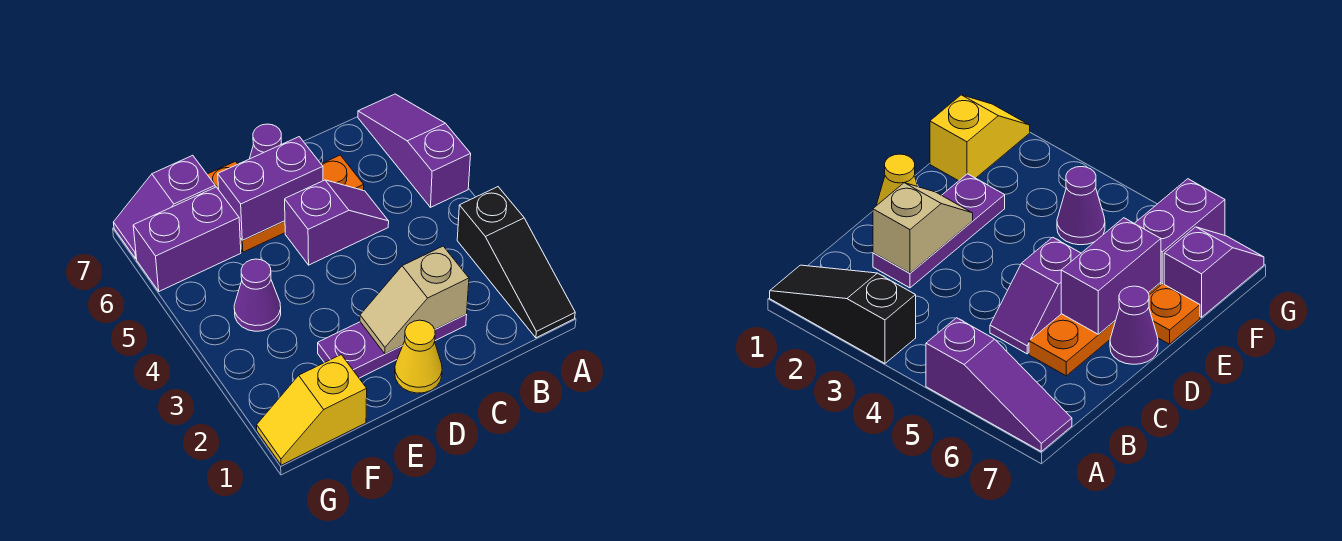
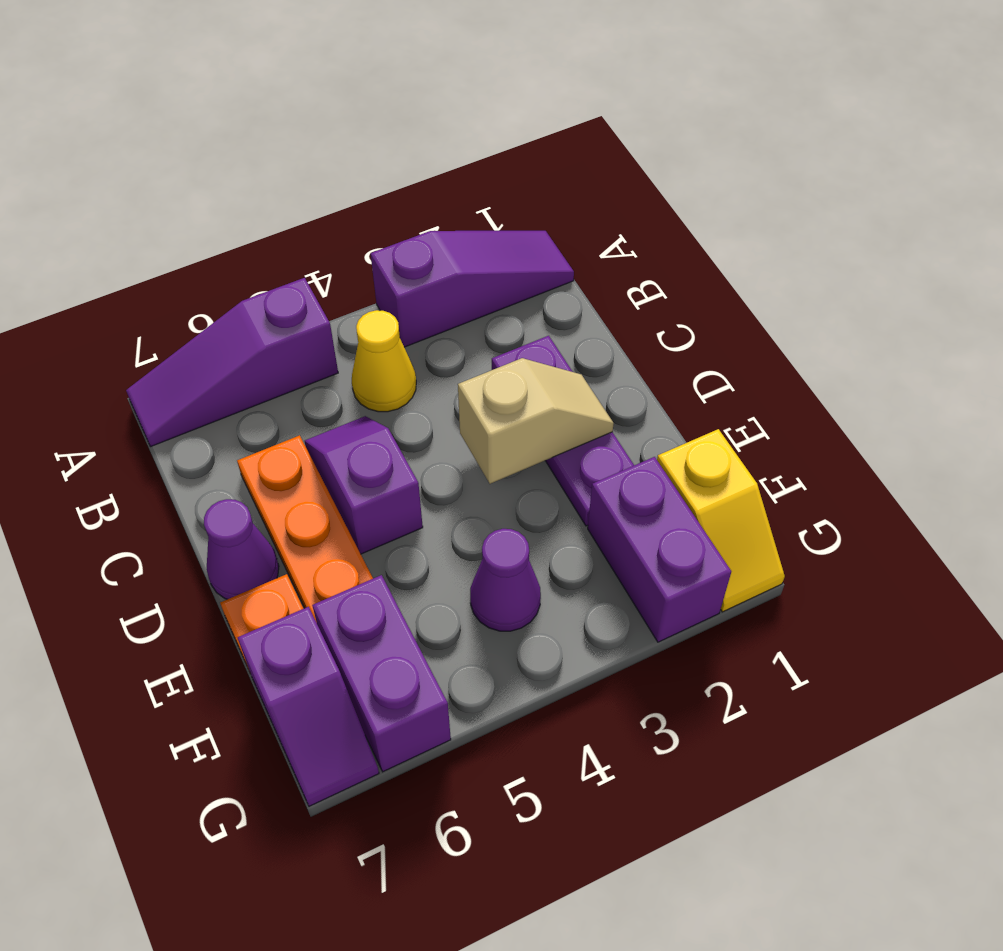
black slope A1:A3 level 1 top 3 -> purple slope A1:A3 level 1 top 3
tan slope C2:D2 level 2 top C -> tan slope D2:D3 level 2 top 3
yellow cone D1 level 1 -> yellow cone B4 level 1
purple brick D6:E6 level 2 -> purple brick F2:G2 level 1

